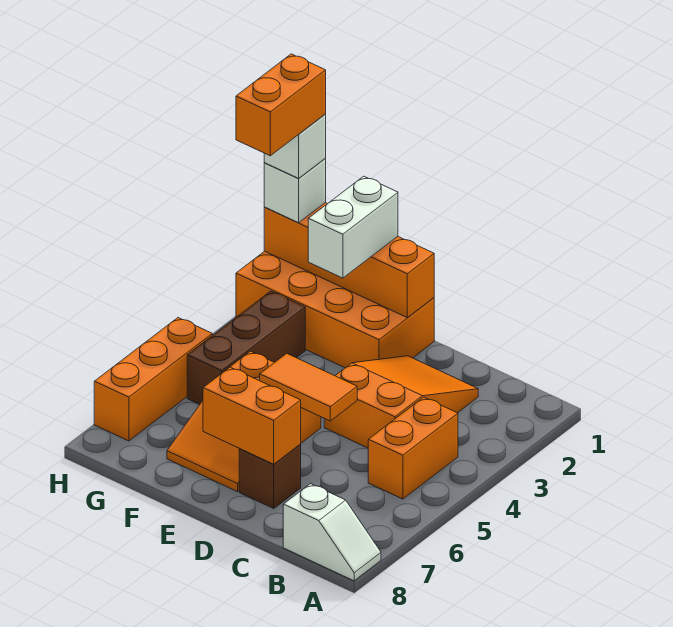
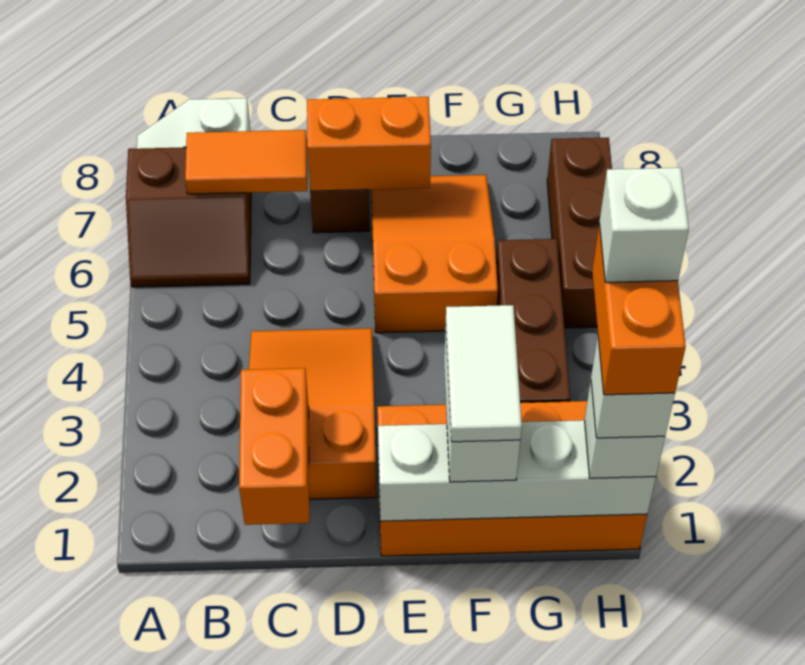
none -> brown slope A6:B7 level 1 top 7
orange brick B4:B5 level 1 -> orange brick C1:C2 level 2
orange slope C2:D4 level 1 top 4 -> orange slope C2:D4 level 1 top 2
orange tile D5:E5 level 2 -> orange tile B7:C7 level 2
orange brick E1:H1 level 2 -> white brick E1:H1 level 2
none -> white tile F1:F2 level 4
none -> white brick H2 level 6
orange brick H5:H7 level 1 -> brown brick H5:H7 level 1

